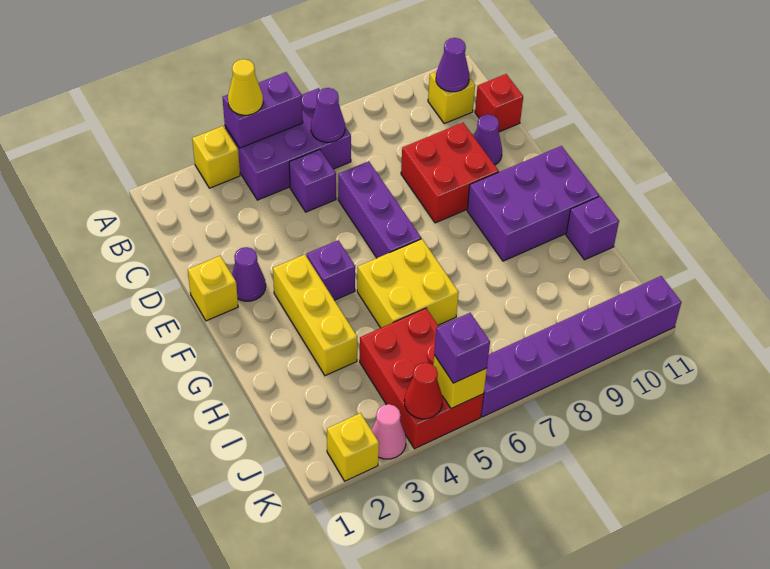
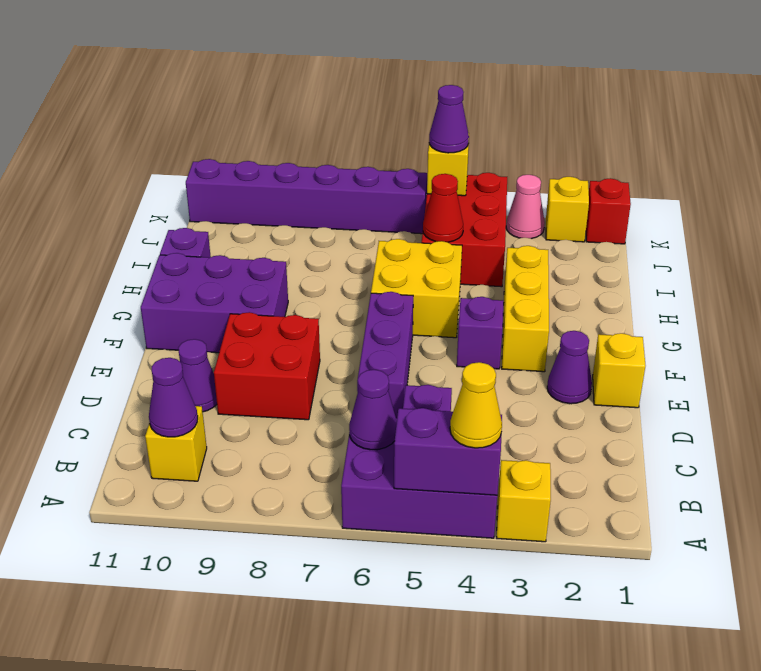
red brick C11 level 1 -> red brick K1 level 1
red cone K4 level 2 -> red cone I5 level 2
purple brick K5 level 3 -> purple cone K5 level 3

